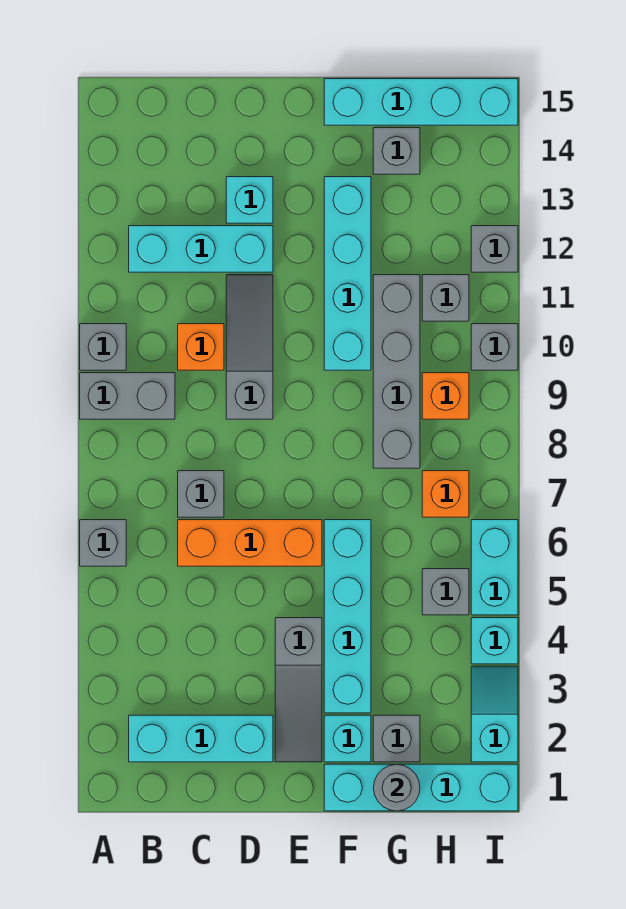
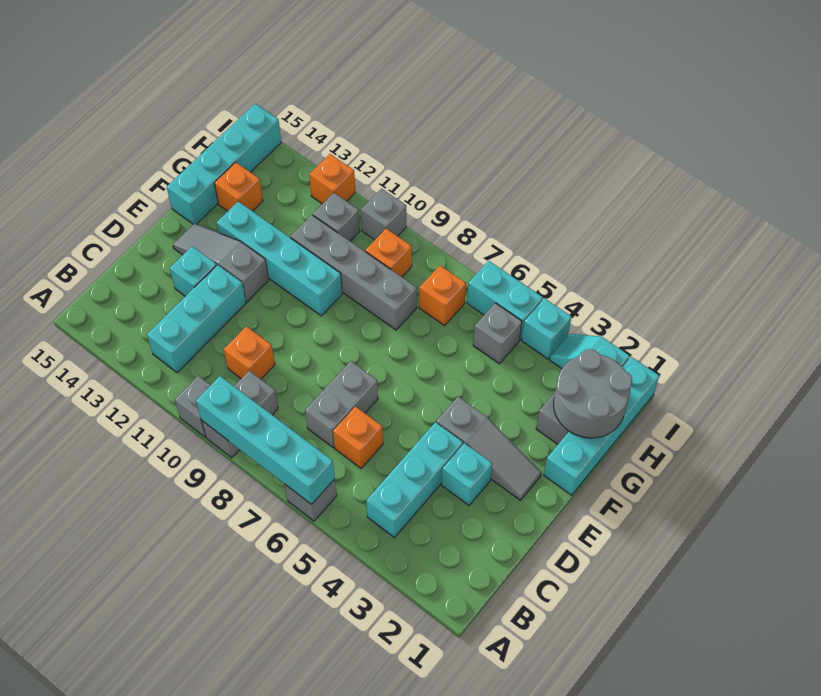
cyan brick B2:D2 level 1 -> cyan brick B4:D4 level 1
orange brick C6:E6 level 1 -> orange brick C6 level 1
grey brick C7 level 1 -> grey brick C7:D7 level 1
grey slope D9:D11 level 1 top 9 -> grey slope E12:E14 level 1 top 12
cyan brick F2 level 1 -> cyan brick D3 level 1
cyan brick F3:F6 level 1 -> cyan brick A6:A9 level 2
grey round brick G1 level 2 -> grey round brick G1:H2 level 2
grey brick G14 level 1 -> orange brick G14 level 1
grey brick I12 level 1 -> orange brick I12 level 1

